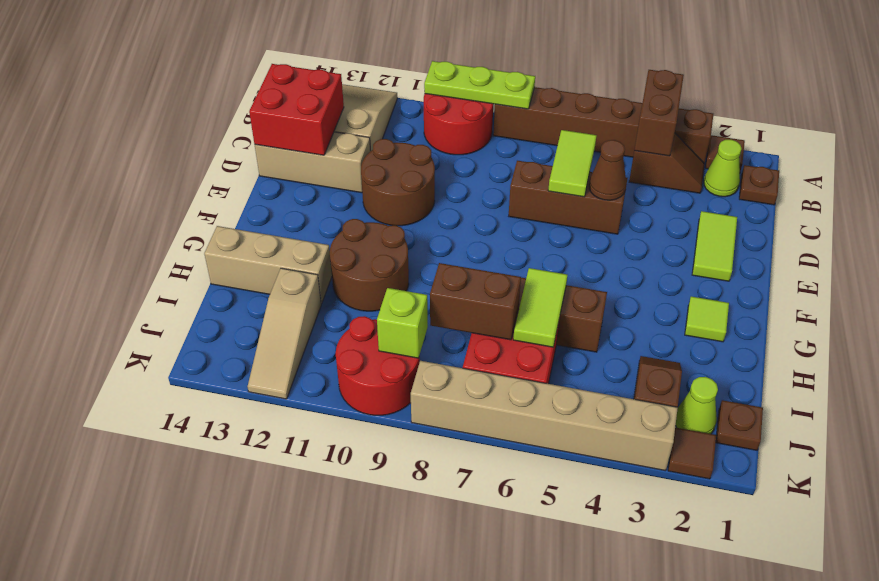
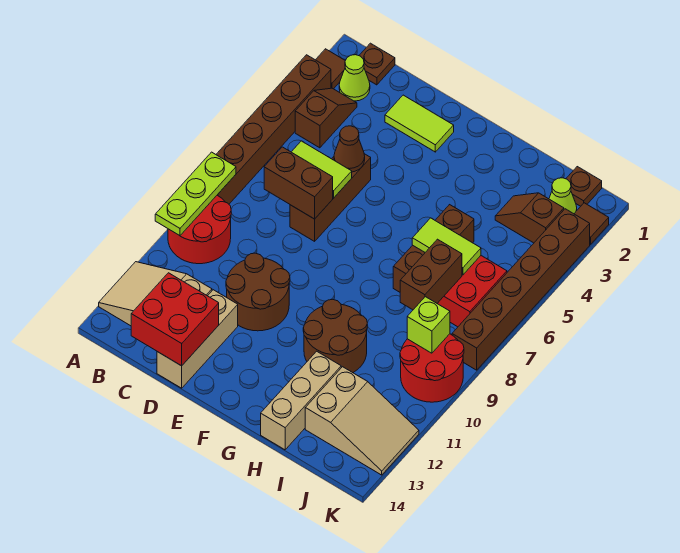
brown brick A4:B4 level 2 -> brown brick C7:D7 level 2
lime tile G2 level 1 -> none
tan slope I12:K12 level 1 top I -> tan slope I12:K13 level 1 top I
tan brick K3:K8 level 1 -> brown brick K3:K8 level 1

